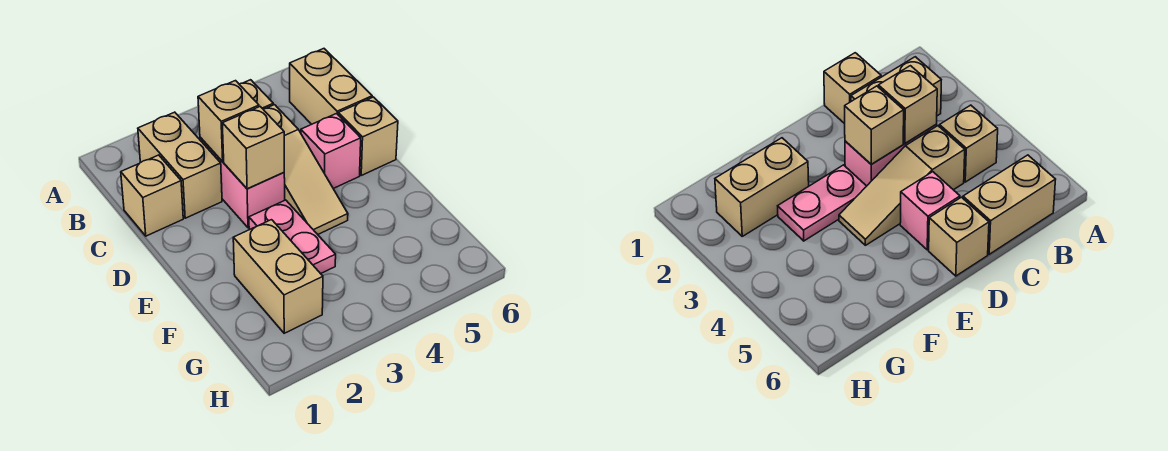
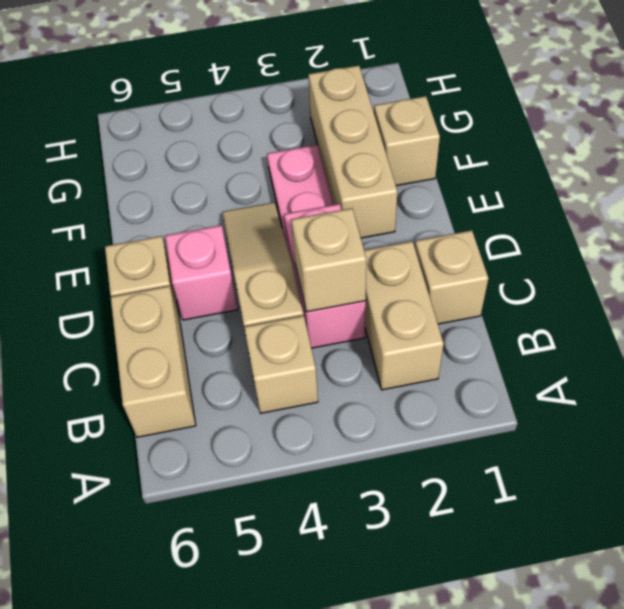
tan brick D3 level 2 -> tan brick F1 level 1
tan brick F2:G2 level 1 -> tan brick E2:G2 level 1

